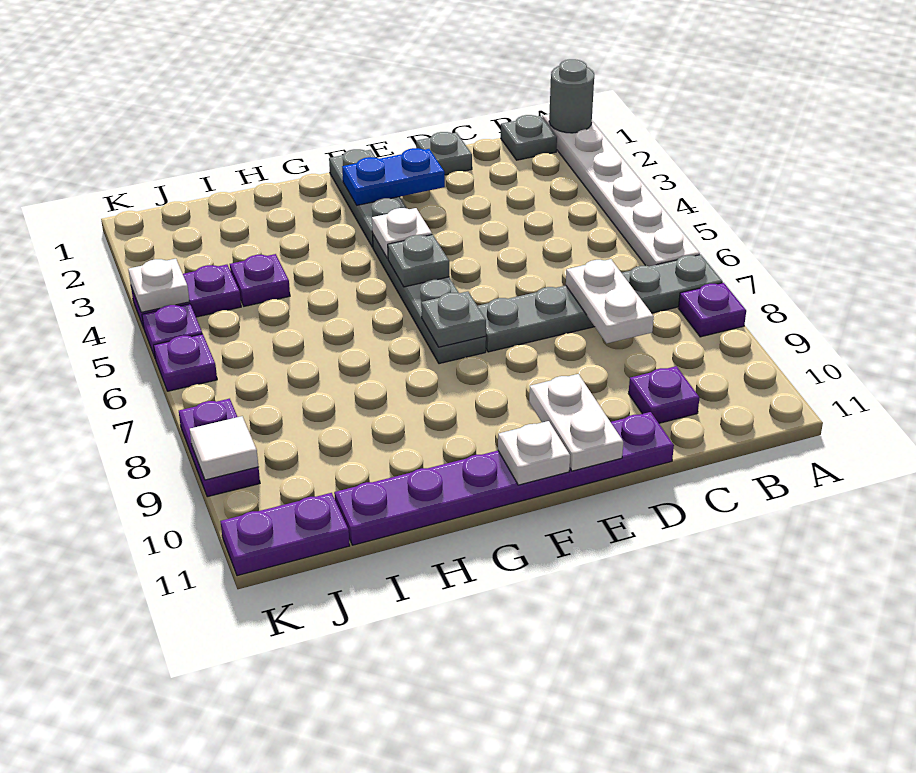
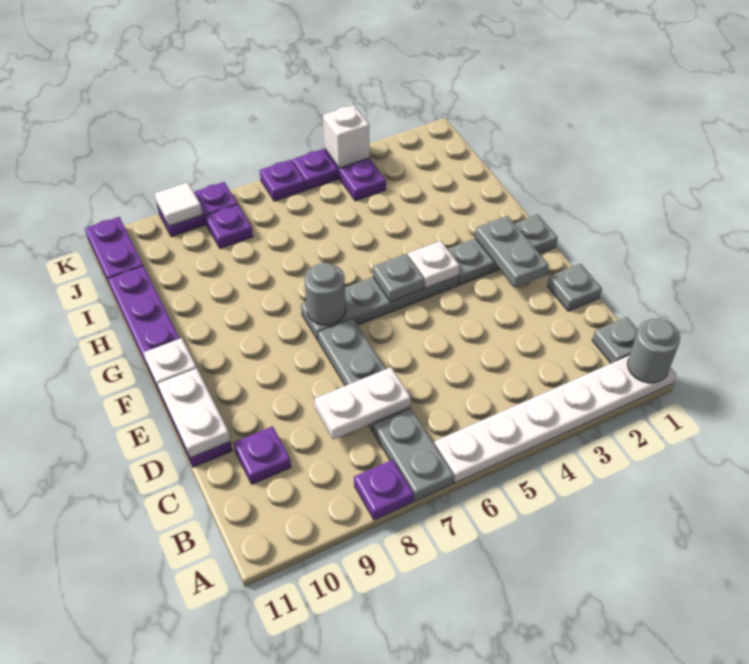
blue plate E2:F2 level 2 -> grey plate E2:F2 level 2
white plate E10:E11 level 2 -> white plate D11:E11 level 2
grey plate F7 level 2 -> grey round brick F7 level 2
purple plate I4 level 1 -> purple plate J8 level 1
white plate K4 level 2 -> white brick K4 level 2

